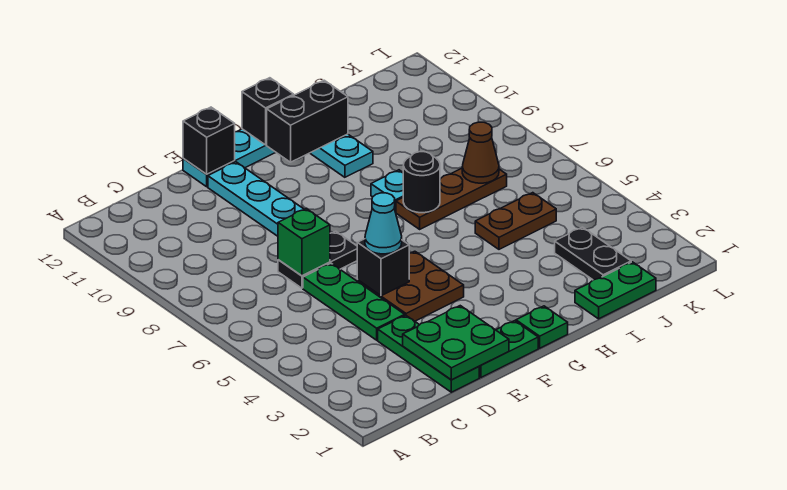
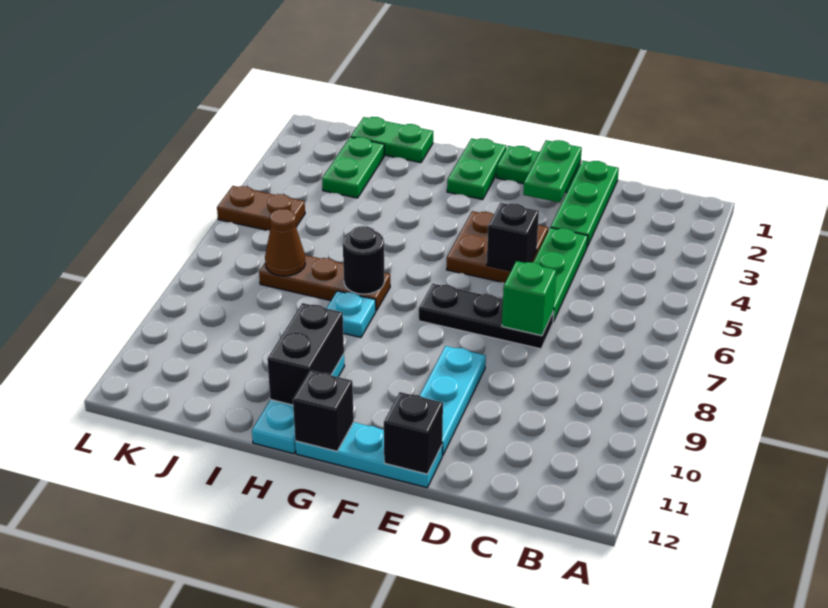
green plate D1:E2 level 2 -> green plate E1:E2 level 2
black plate D7:E7 level 1 -> black plate D7:F7 level 1
cyan cone E5 level 3 -> none
green plate G1 level 1 -> green plate G1:G2 level 1
black brick G11:H11 level 2 -> black brick H10:H11 level 2
brown plate I5:J5 level 1 -> brown plate K5:L5 level 1
black plate J2:J3 level 1 -> green plate J2:J3 level 1

